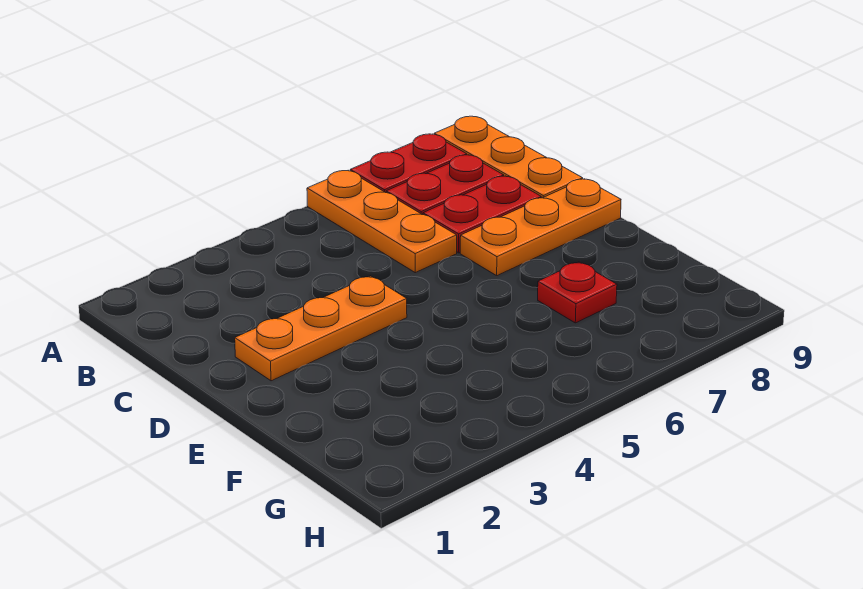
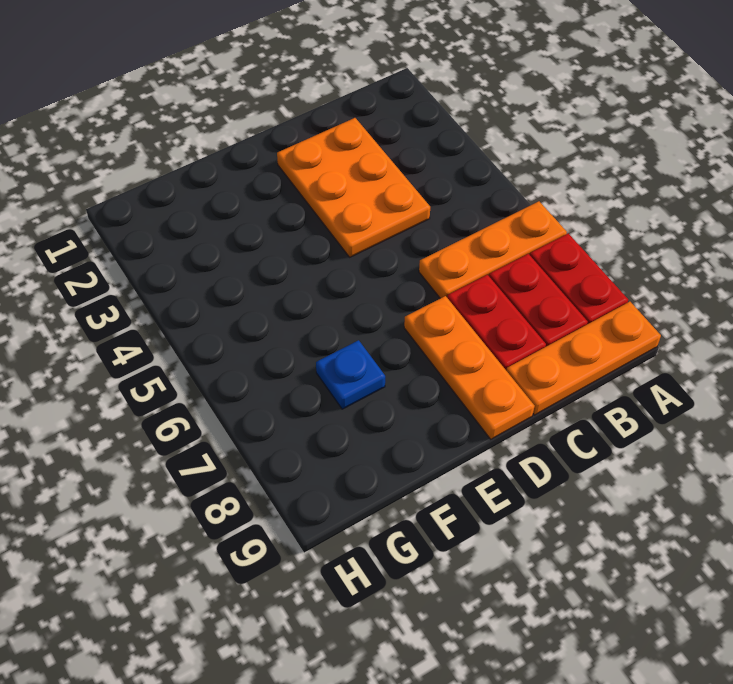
orange plate D2:D4 level 1 -> orange plate C2:D4 level 1
red plate F7 level 1 -> blue plate F7 level 1

